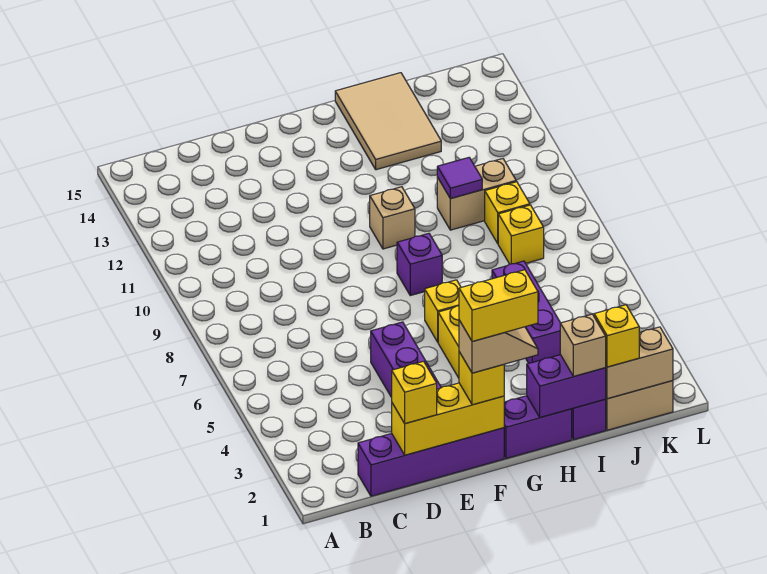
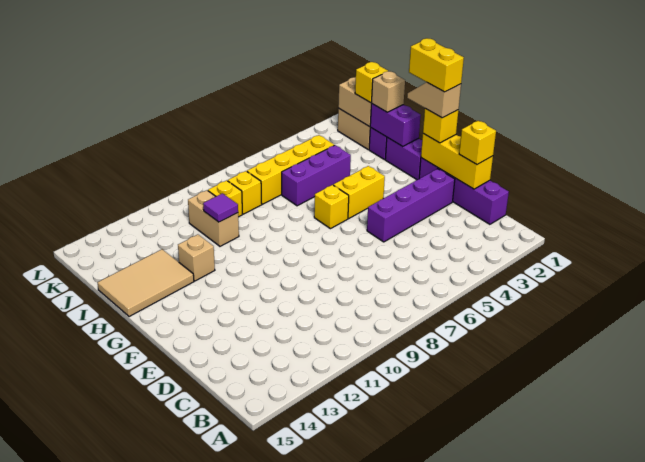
purple brick G8 level 1 -> none
tan brick G10 level 1 -> tan brick H12 level 1
none -> yellow brick J4:J7 level 1

